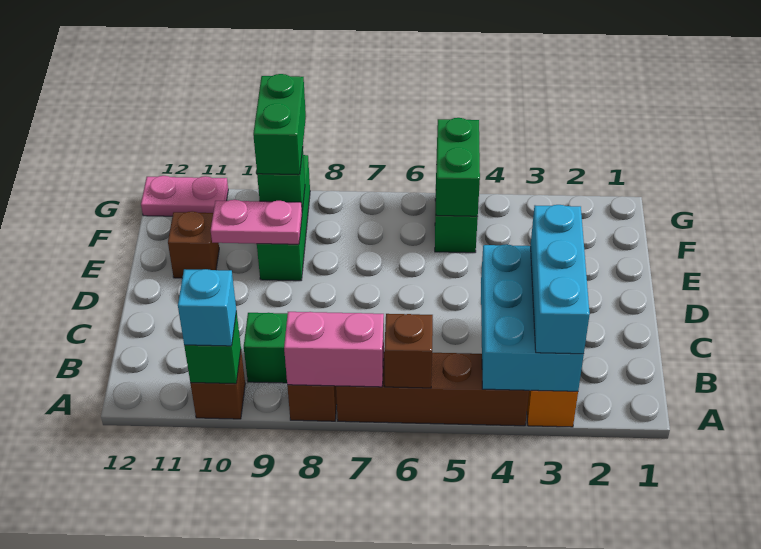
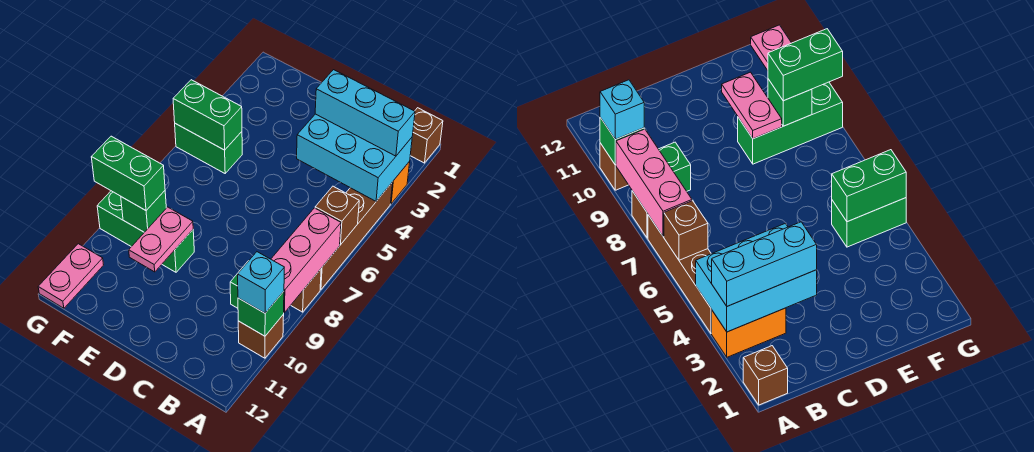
pink brick A7:A8 level 2 -> pink brick A7:A9 level 2
brown brick E11 level 1 -> brown brick A1 level 1

